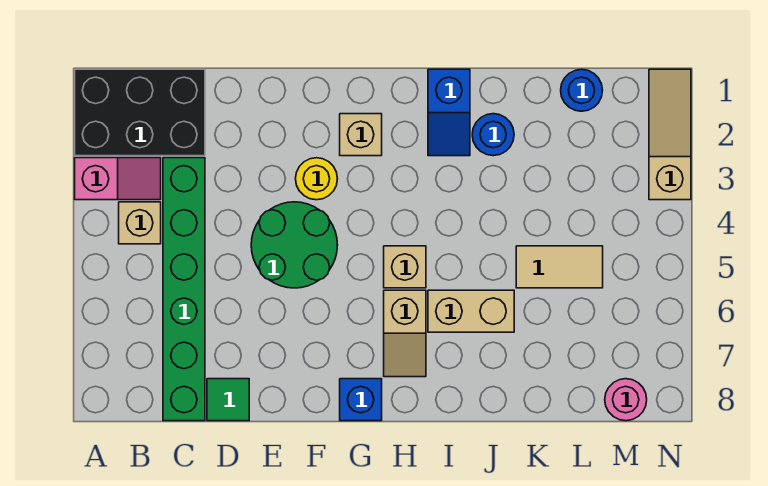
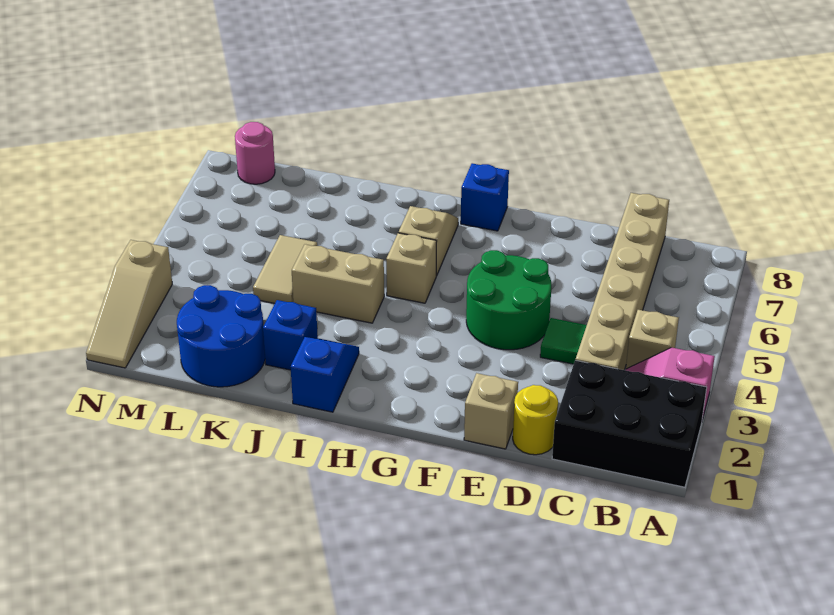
green brick C3:C8 level 1 -> tan brick C3:C8 level 1
green tile D8 level 1 -> green tile D4 level 1
yellow round brick F3 level 1 -> yellow round brick D1 level 1
tan brick G2 level 1 -> tan brick E1 level 1
tan brick I6:J6 level 1 -> tan brick I4:J4 level 1
blue round brick J2 level 1 -> blue brick J2 level 1
tan tile K5:L5 level 1 -> tan tile K4:K5 level 1
blue round brick L1 level 1 -> blue round brick K1:L2 level 1

